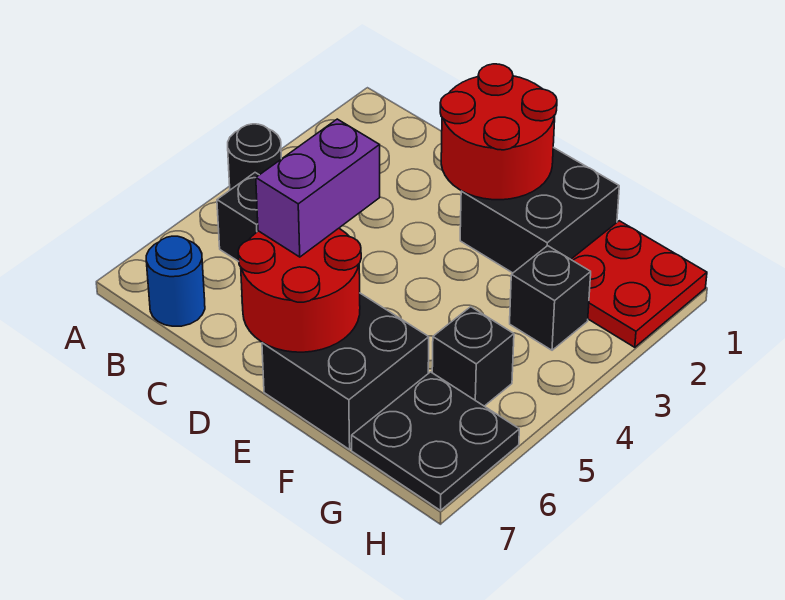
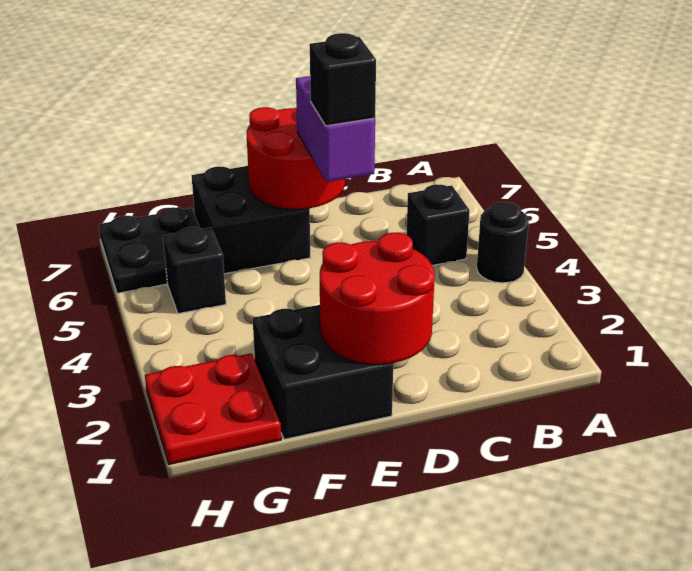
blue round brick B7 level 1 -> none
black brick G3 level 1 -> black brick D5 level 4

